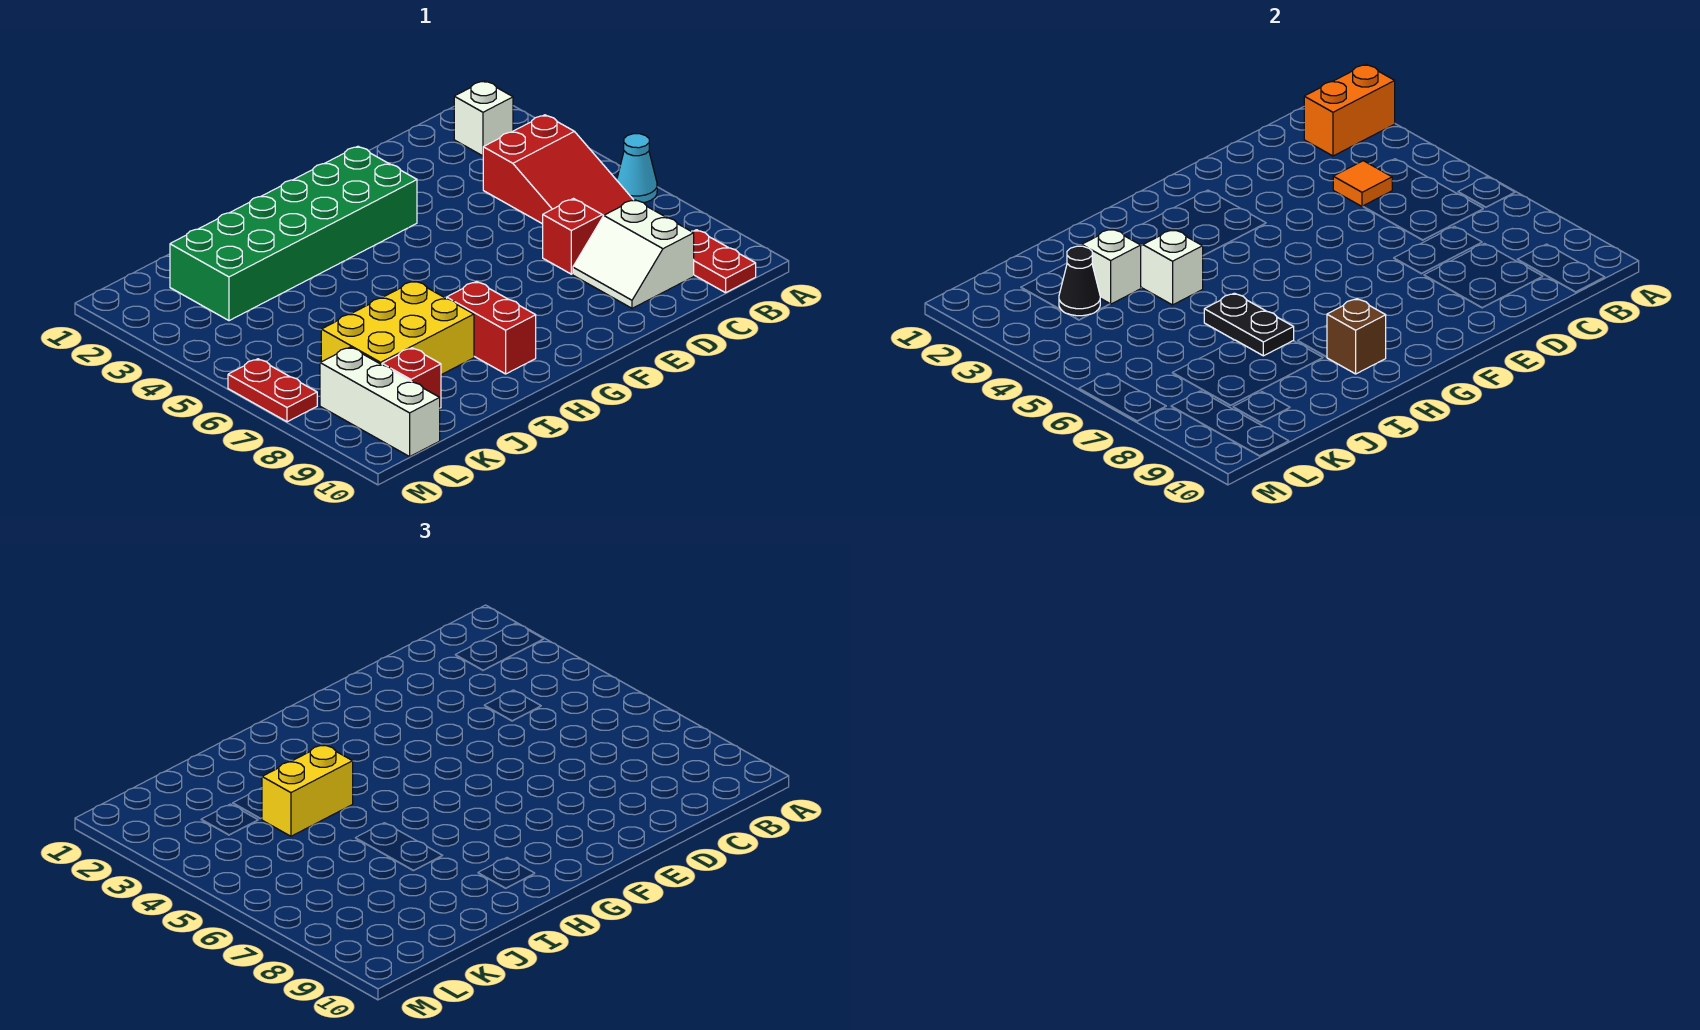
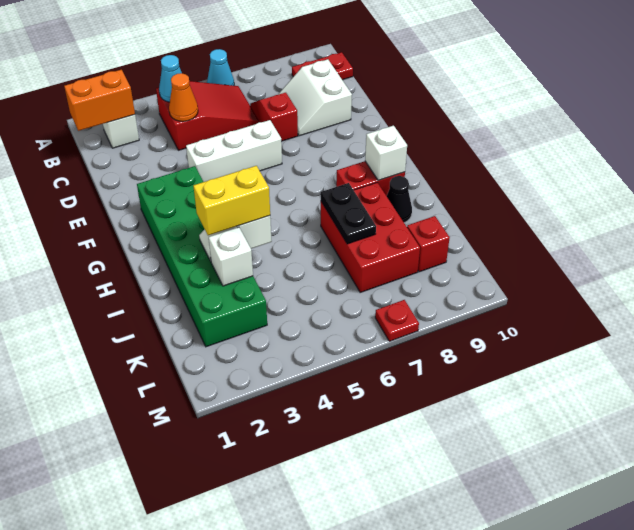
orange brick A2:B2 level 2 -> orange brick B1:B2 level 2
none -> cyan cone B4 level 2
orange tile C4 level 2 -> orange cone C4 level 2
white slope C8:D9 level 1 top C -> white slope C8:D9 level 1 top 9
brown brick H9 level 2 -> white brick H9 level 2
yellow brick I4:J4 level 3 -> yellow brick I3:I4 level 3
black plate I6:I7 level 2 -> black plate I7:J7 level 2
yellow brick I7:K8 level 1 -> red brick I7:K8 level 1
black cone K3 level 2 -> black cone I9 level 1
white brick L8:L10 level 1 -> white brick E4:E6 level 1
red plate M6:M7 level 1 -> red plate M7 level 1

